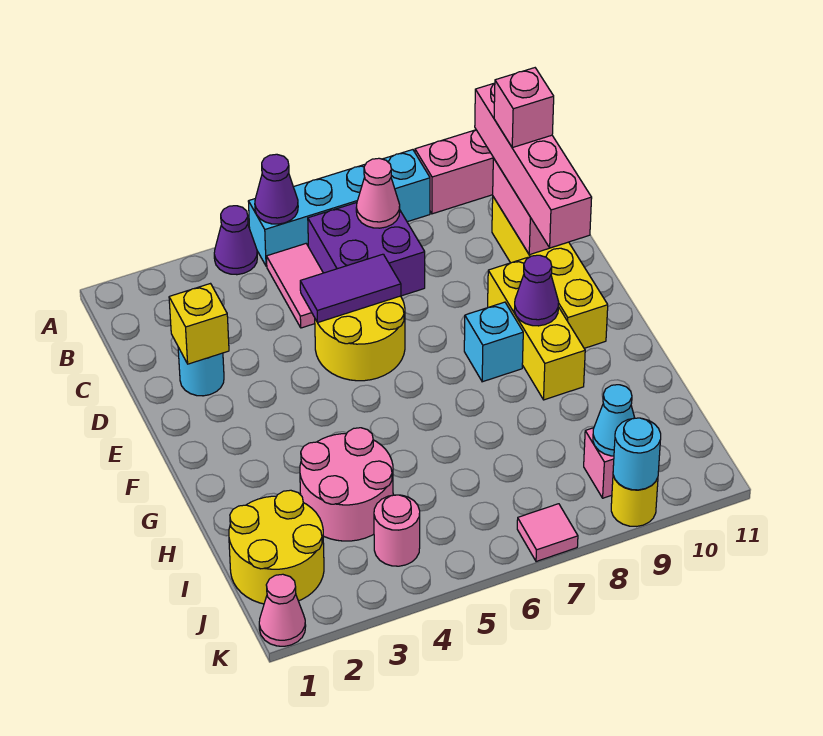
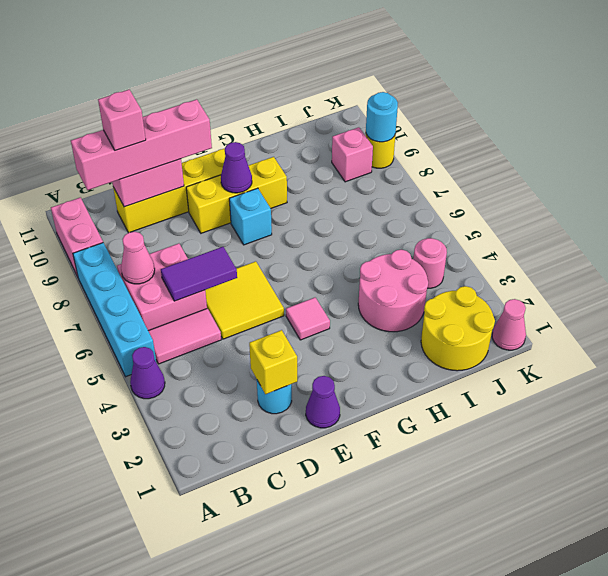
purple cone A5 level 2 -> purple cone E1 level 1
purple brick B6:C7 level 1 -> pink brick B6:C7 level 1
yellow round brick D5:E6 level 1 -> yellow tile D5:E6 level 1
purple tile D5:D6 level 2 -> purple tile C6:D6 level 2
cyan cone J9 level 2 -> none
pink tile K7 level 1 -> pink tile F4 level 1

